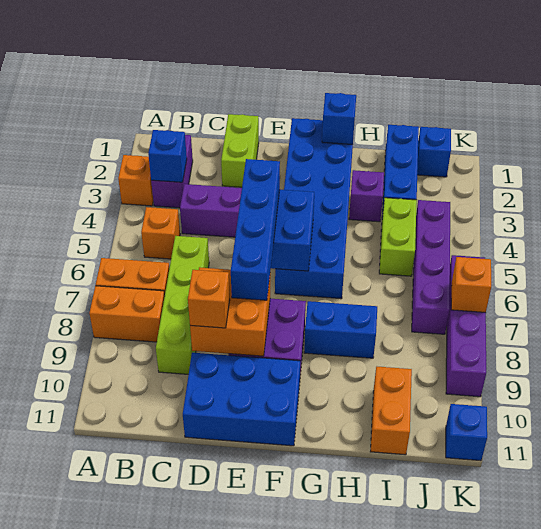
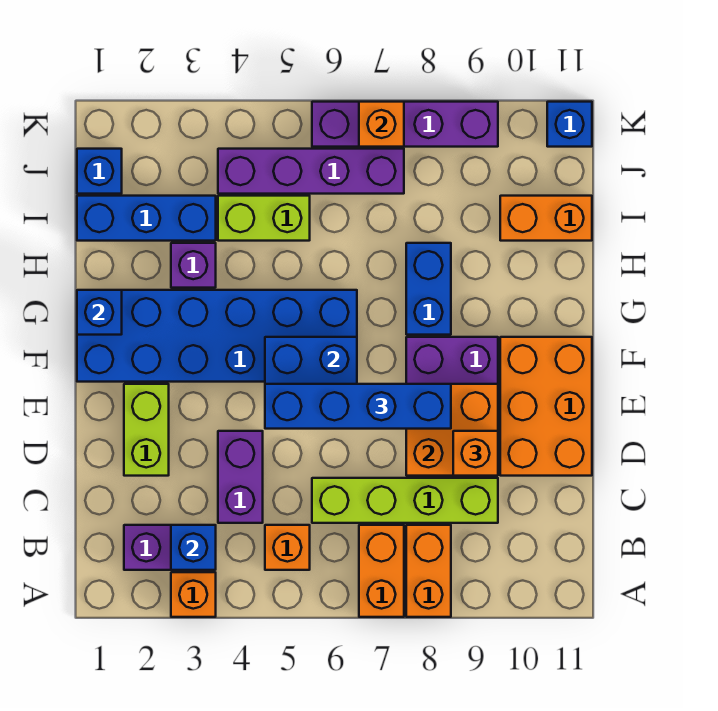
lime brick D1:D2 level 1 -> lime brick D2:E2 level 1
blue brick D10:F11 level 1 -> orange brick D10:F11 level 1

